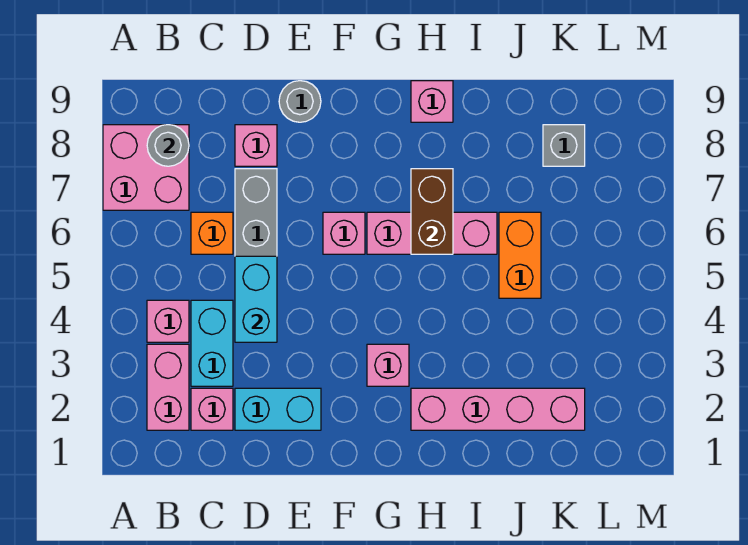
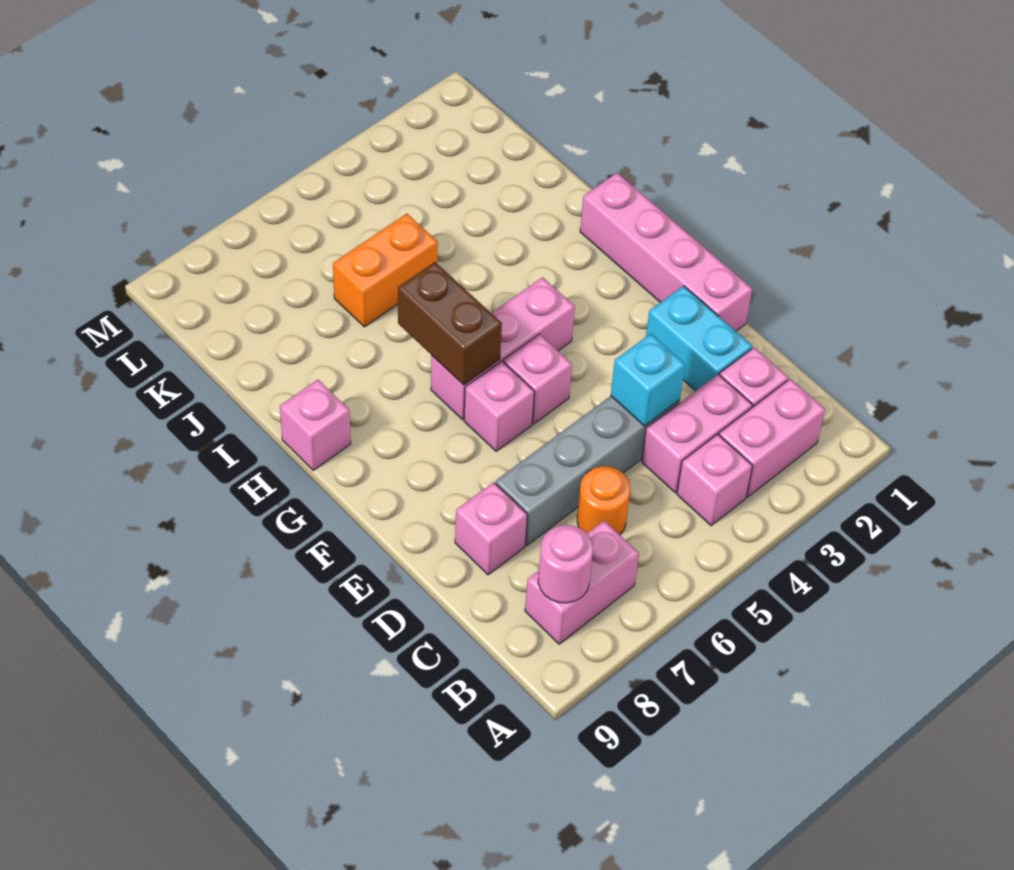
pink brick A7:B8 level 1 -> pink brick B7:B8 level 1
grey round brick B8 level 2 -> pink round brick B8 level 2
cyan brick C3:C4 level 1 -> pink brick C3:C4 level 1
orange brick C6 level 1 -> orange round brick C6 level 1
cyan brick D4:D5 level 2 -> cyan brick D4 level 2
grey round brick E9 level 1 -> none
pink brick G3 level 1 -> pink brick F5 level 1
pink brick G6:I6 level 1 -> pink brick G4:G6 level 1
pink brick H2:K2 level 1 -> pink brick E1:H1 level 1
brown brick H6:H7 level 2 -> brown brick G6:H6 level 2
grey brick K8 level 1 -> none

